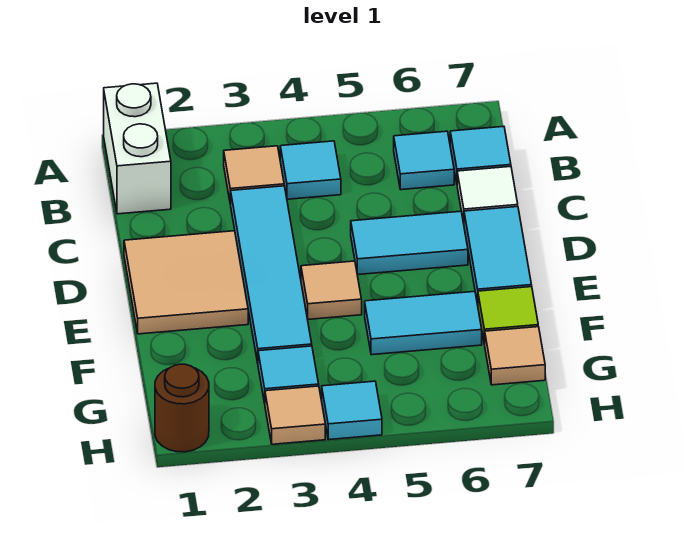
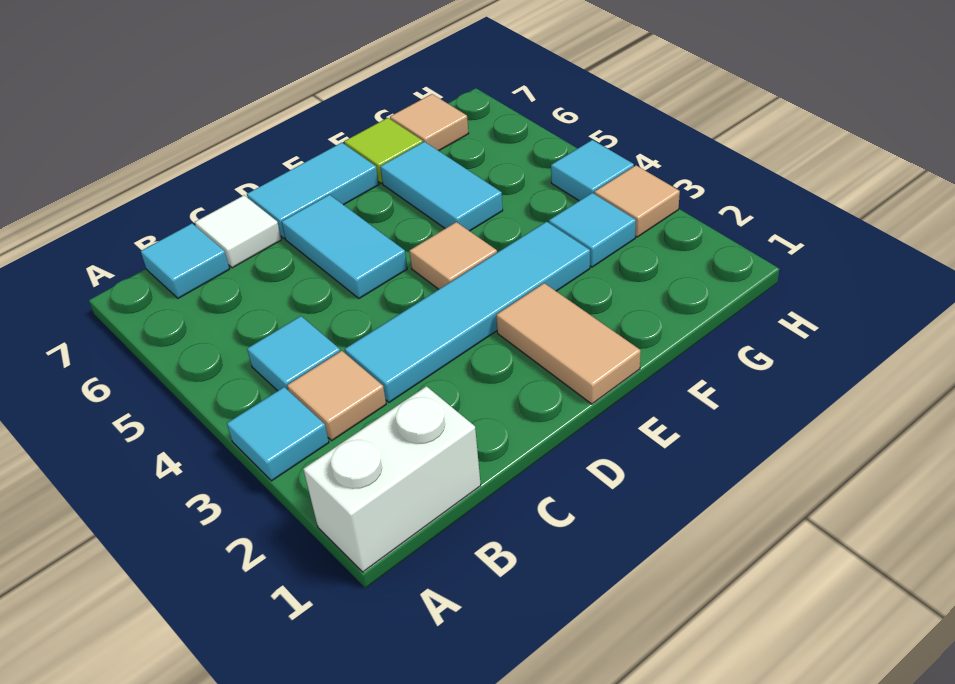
cyan tile B6 level 1 -> cyan tile A3 level 1
tan tile D1:E2 level 1 -> tan tile E1:E2 level 1
brown round brick H1 level 1 -> none

